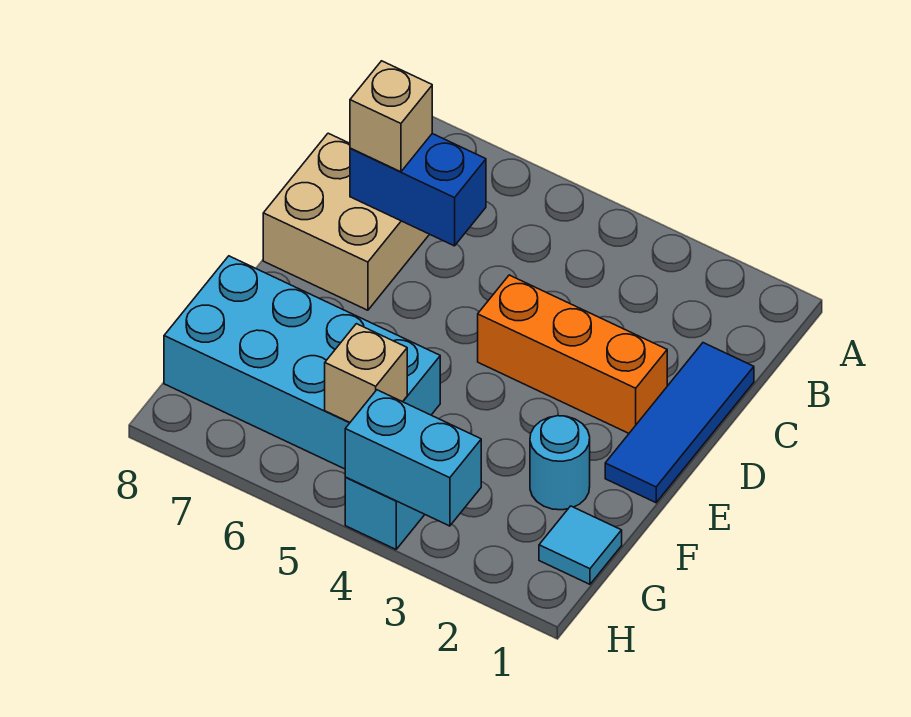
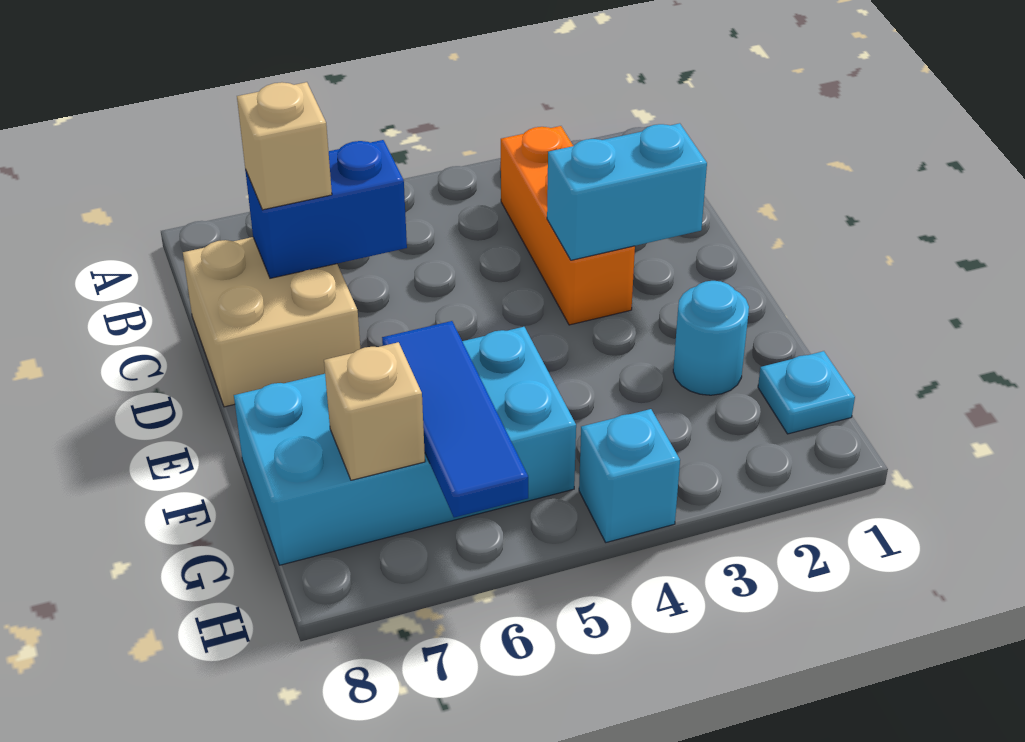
blue tile C1:E1 level 1 -> blue tile F6:H6 level 2
orange brick D2:D4 level 1 -> orange brick B3:D3 level 1
cyan tile G1 level 1 -> cyan plate G1 level 1
tan brick G5 level 2 -> tan brick G7 level 2
cyan brick H3:H4 level 2 -> cyan brick D2:D3 level 2

